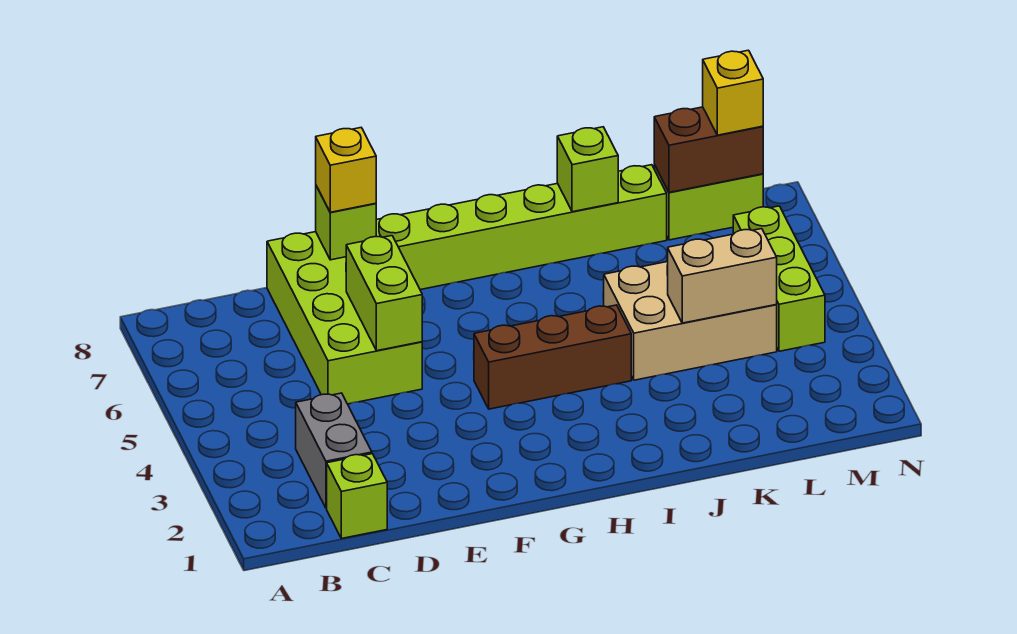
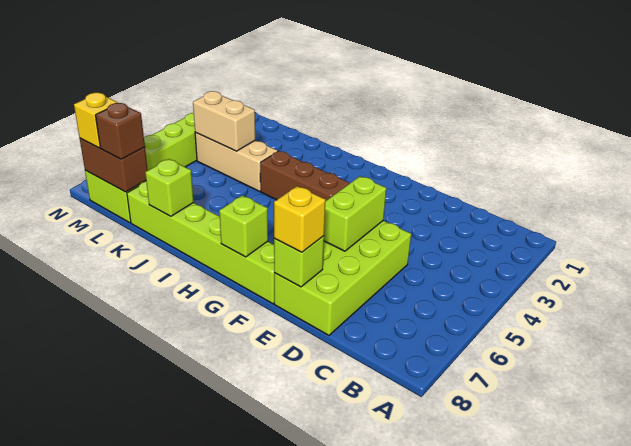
lime brick C1 level 1 -> lime brick G8 level 2
grey brick C2:C3 level 1 -> none
tan brick J4:L5 level 1 -> tan brick J4:L4 level 1
none -> brown brick L8 level 3

